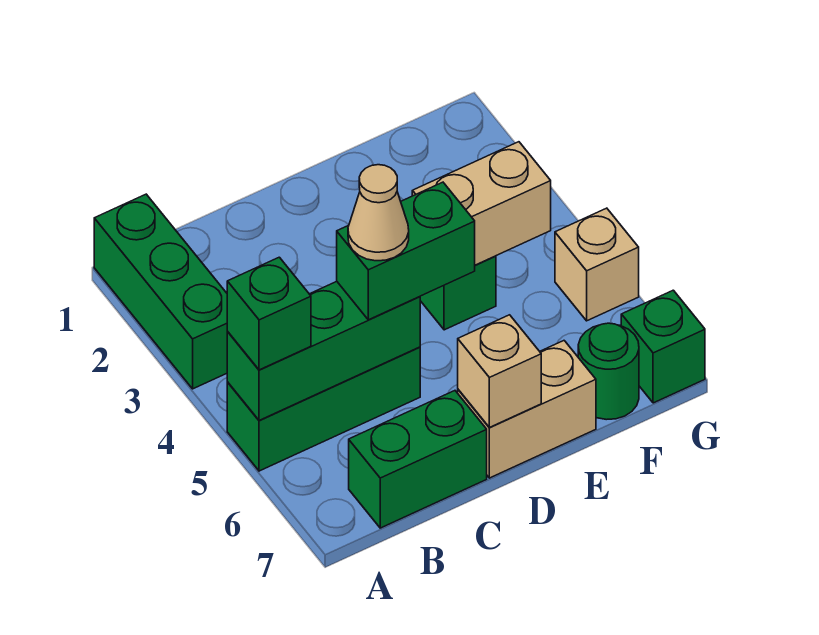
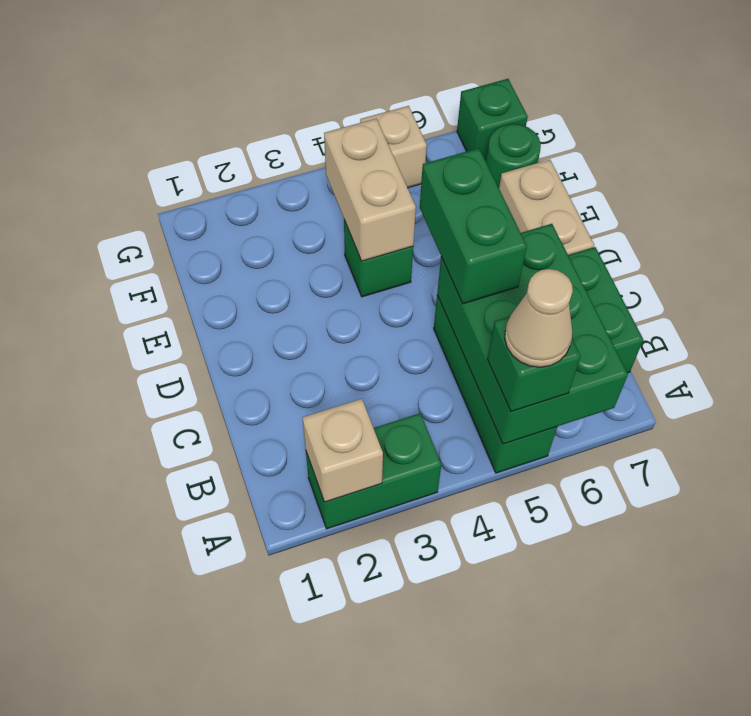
green brick A1:A3 level 1 -> green brick A2:A3 level 1
green brick A5:C5 level 2 -> green brick A5:C6 level 2
tan cone C5 level 4 -> tan cone A5 level 4
tan brick D7 level 2 -> tan brick A2 level 2

